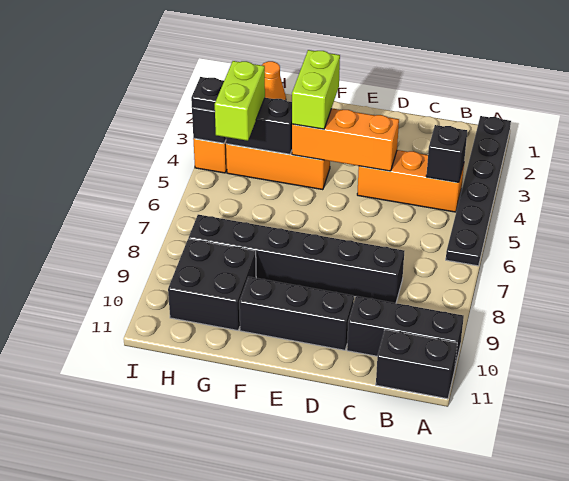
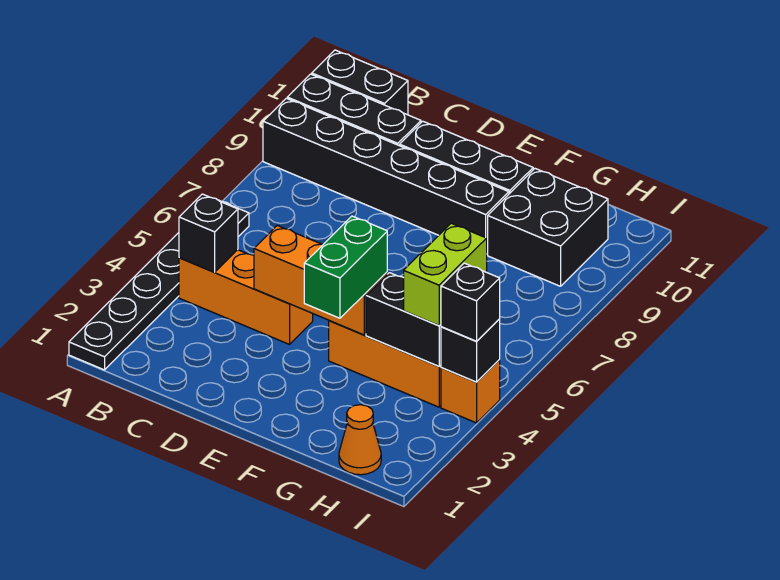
black brick C8:H8 level 1 -> black brick A9:F9 level 1
lime brick F3:F4 level 3 -> green brick F3:F4 level 3
black plate I4 level 3 -> black brick I4 level 3

